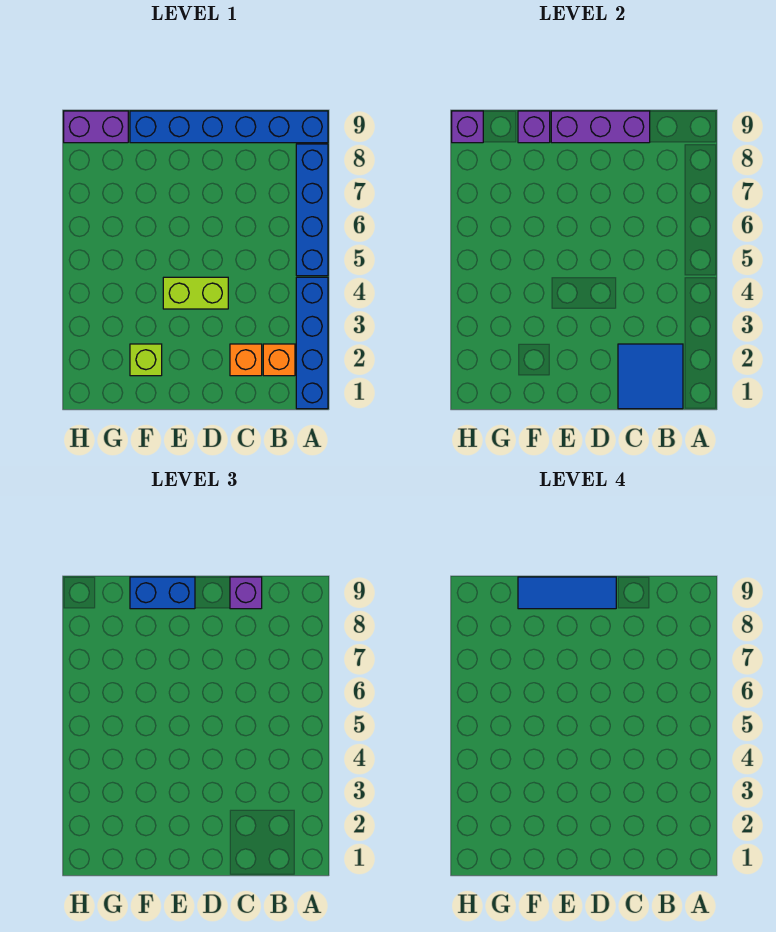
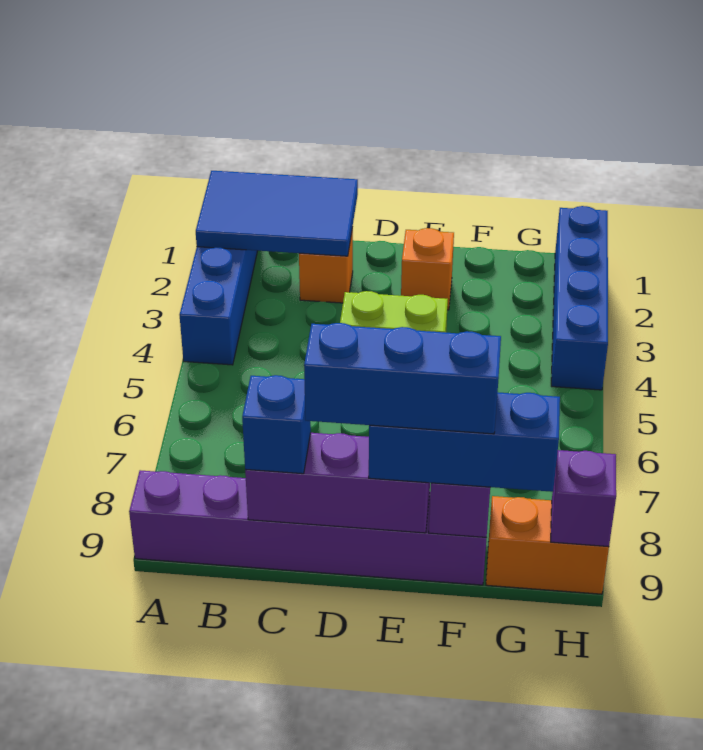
blue brick A5:A8 level 1 -> blue brick H1:H4 level 1
blue brick A9:F9 level 1 -> purple brick A9:F9 level 1
blue tile B1:C2 level 2 -> blue tile A1:C2 level 2
orange brick B2 level 1 -> orange brick E2 level 1
purple brick C9 level 3 -> blue brick C9 level 3
blue tile D9:F9 level 4 -> blue brick D9:F9 level 4
blue brick E9:F9 level 3 -> blue brick E9:G9 level 3
lime brick F2 level 1 -> none
purple brick G9:H9 level 1 -> orange brick G9:H9 level 1

